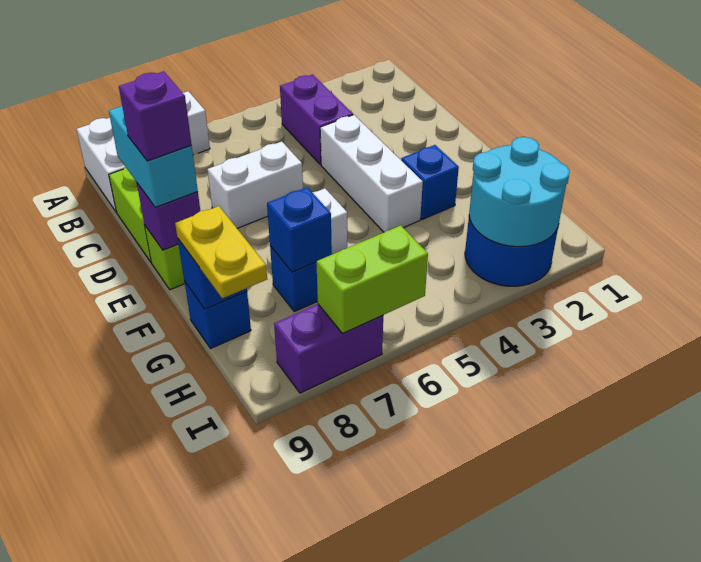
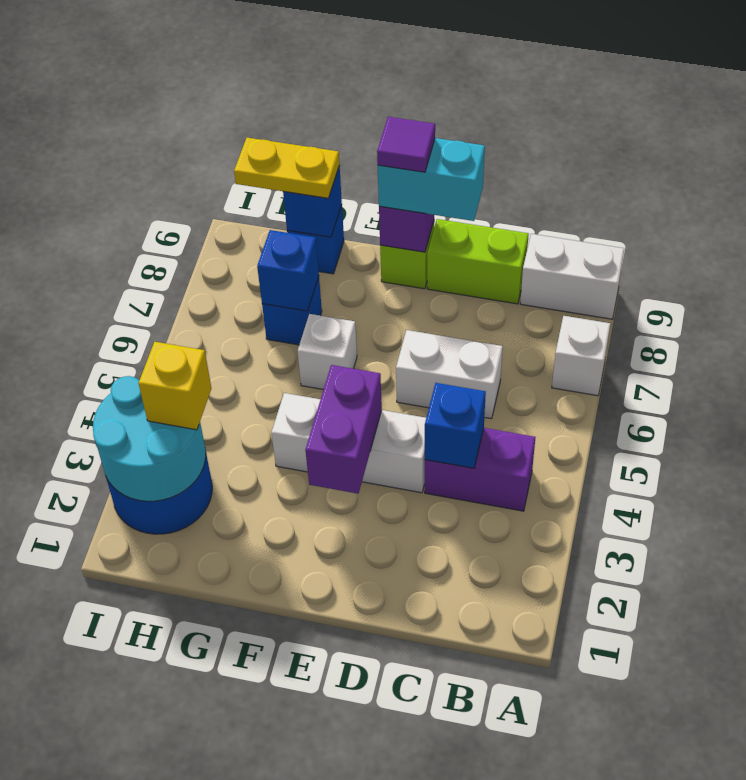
white brick D6:D7 level 1 -> white brick C6:D6 level 1
purple brick E9 level 4 -> purple tile E9 level 4
blue brick F3 level 1 -> blue brick C4 level 2
none -> yellow brick H3 level 3
lime brick I6:I7 level 2 -> none
purple brick I7:I8 level 1 -> purple brick E3:E4 level 2

